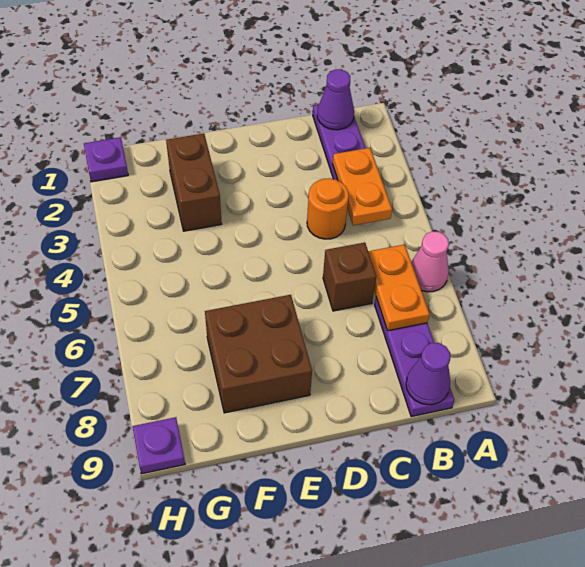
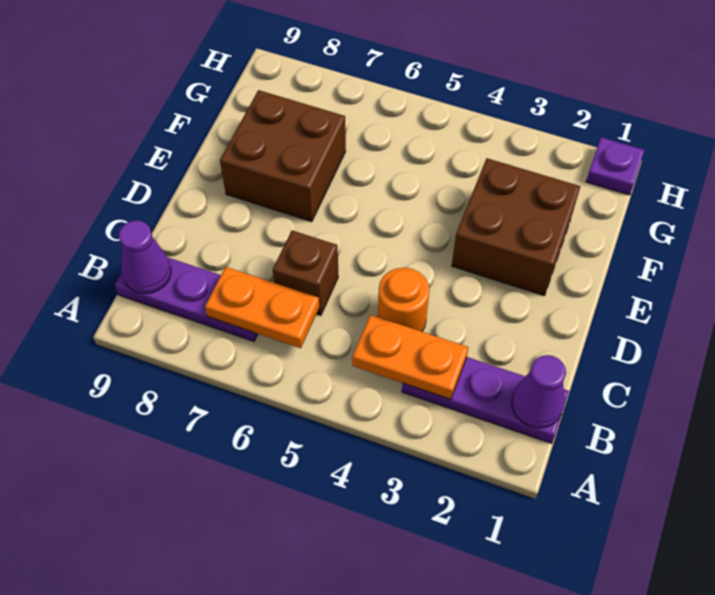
pink cone A6 level 1 -> none
brown brick F2:F3 level 1 -> brown brick E2:F3 level 1
purple plate H9 level 1 -> none

